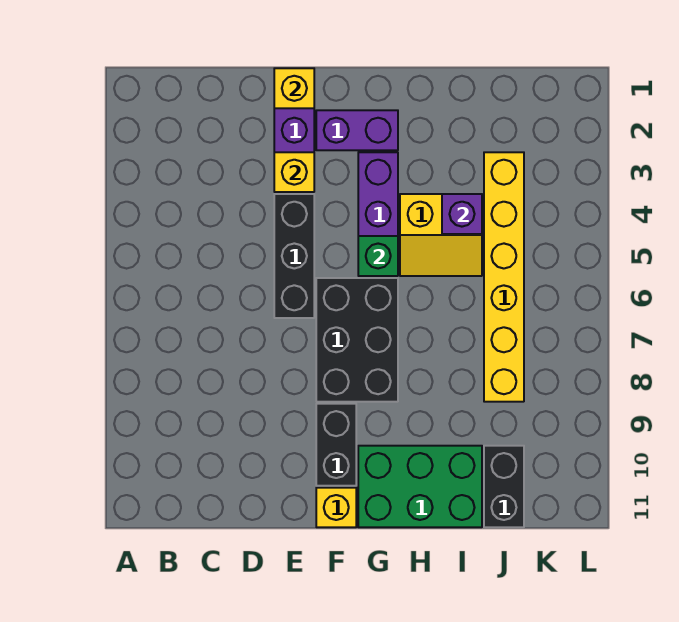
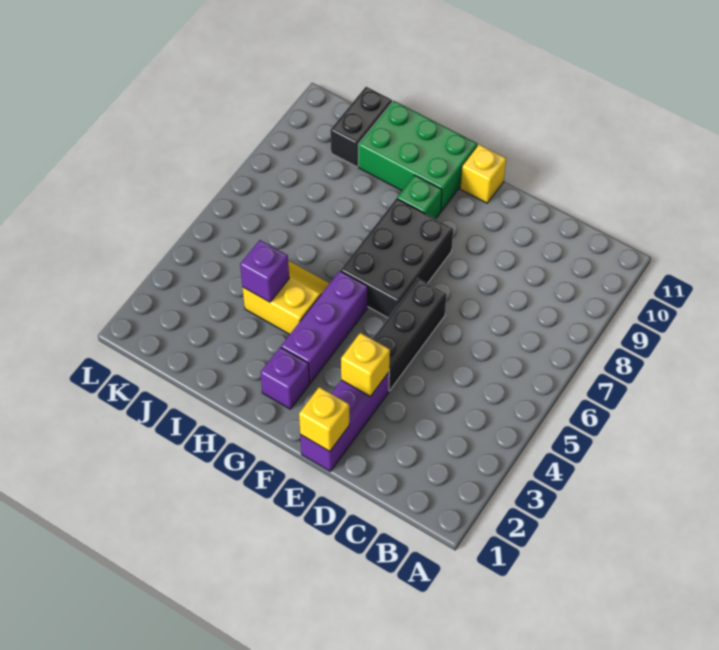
purple brick F2:G2 level 1 -> purple brick G2 level 1
black brick F9:F10 level 1 -> none
green brick G5 level 2 -> green brick G9 level 1
yellow brick J3:J8 level 1 -> none

